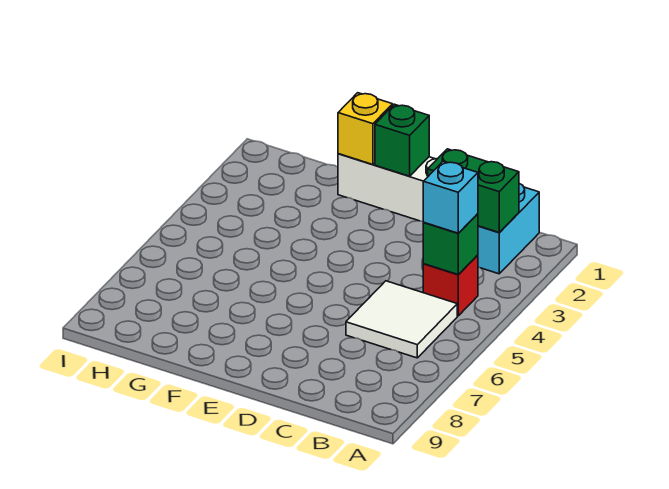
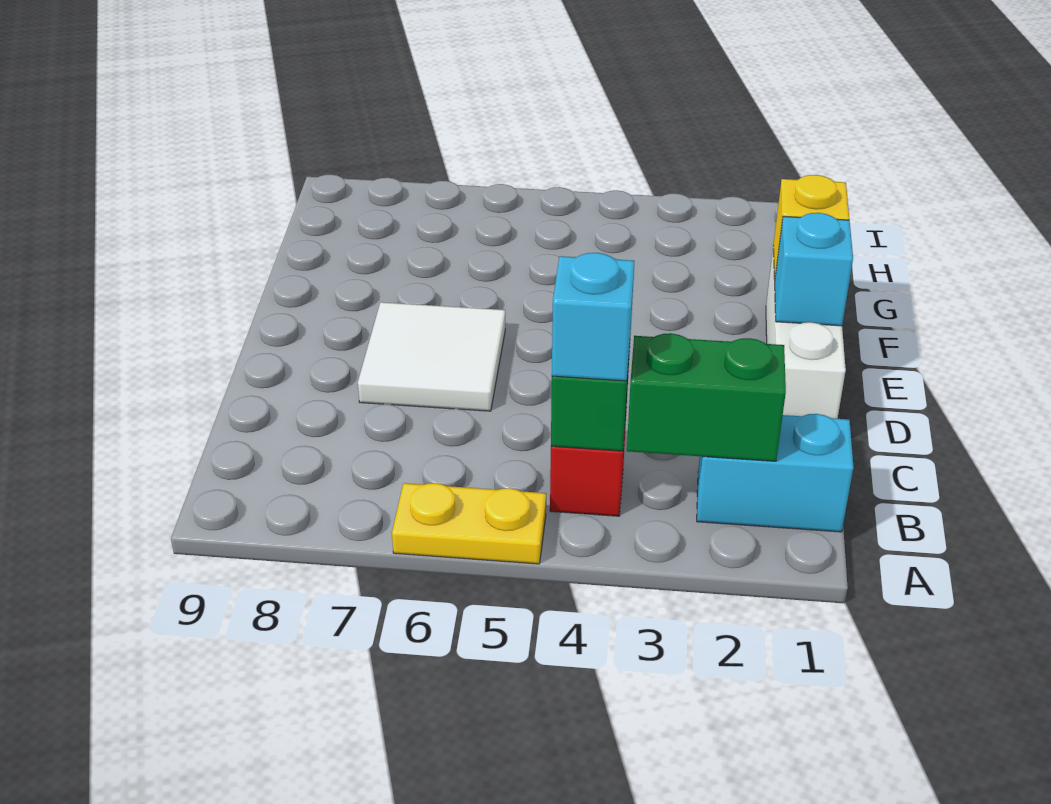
none -> yellow plate A5:A6 level 1
green brick B2:C2 level 2 -> green brick B2:B3 level 2
white tile B5:C6 level 1 -> white tile D6:E7 level 1
green brick E1 level 2 -> cyan brick E1 level 2

